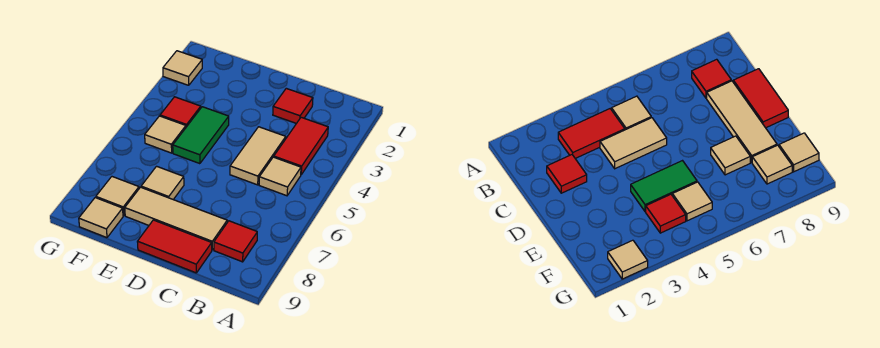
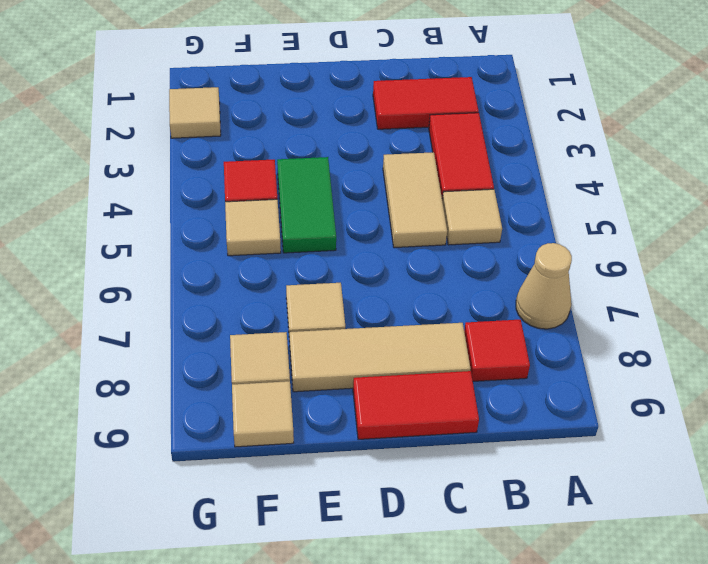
none -> tan cone A7 level 1
red tile C2 level 1 -> red tile B2:C2 level 1

